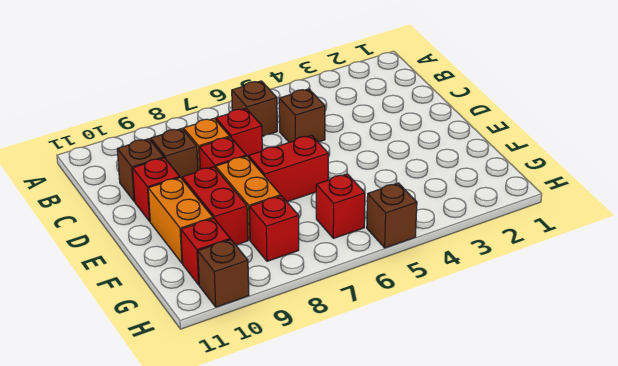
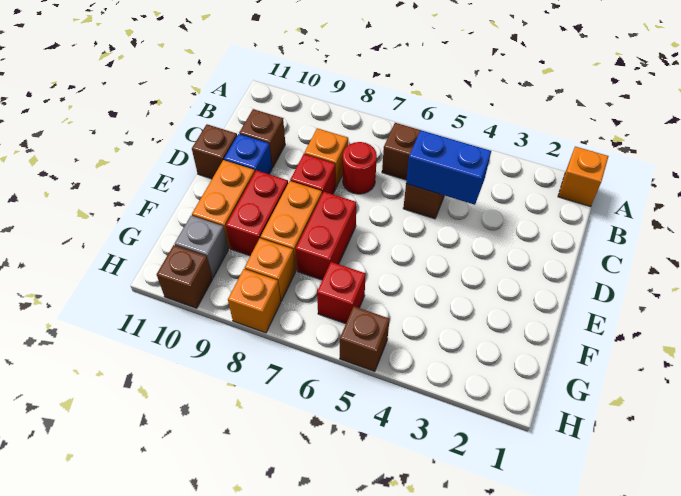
none -> orange brick A1 level 1
none -> blue brick C4:C5 level 2
red brick C7 level 1 -> red round brick C7 level 1
brown brick C9 level 1 -> brown brick D11 level 1
red brick D10 level 1 -> blue brick D10 level 1
red brick E6:E7 level 1 -> red brick E7:F7 level 1
red brick G8 level 1 -> orange brick G8 level 1
red brick G10 level 1 -> grey brick G10 level 1
none -> orange brick H8 level 1

